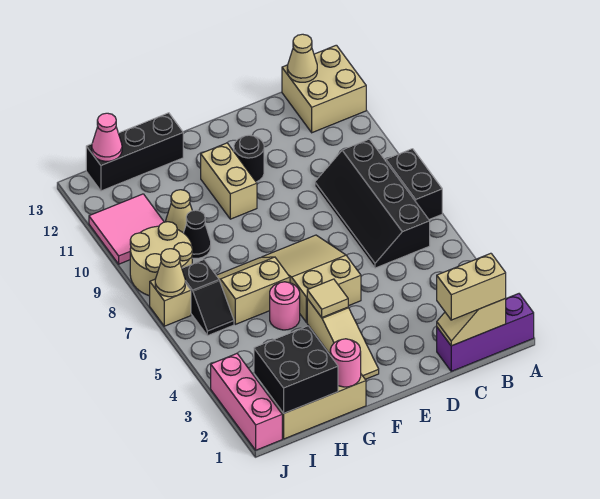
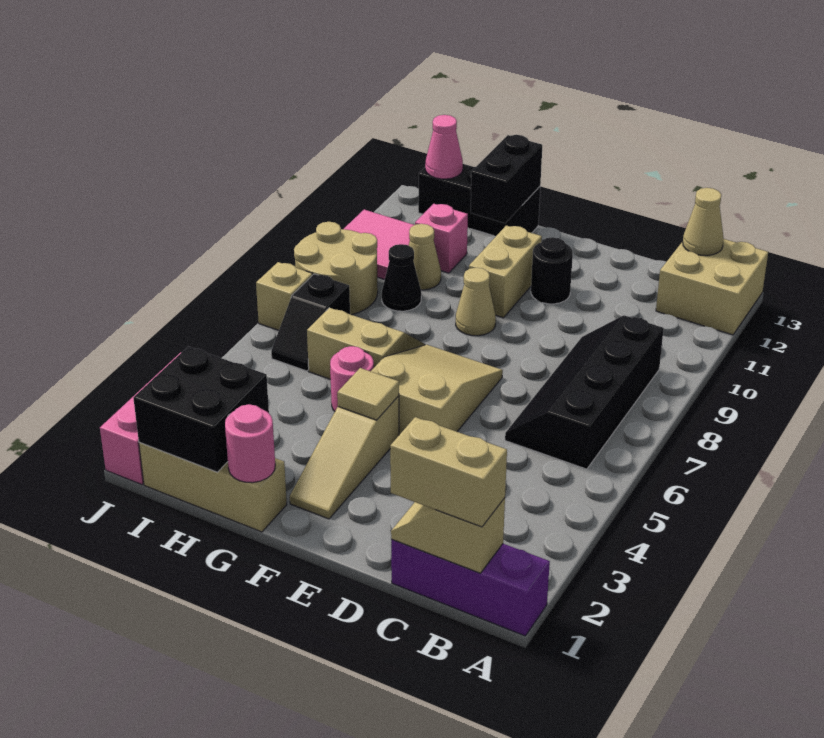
black brick A7:A8 level 1 -> black brick G12:G13 level 2
none -> pink brick H11 level 1
tan cone J7 level 2 -> tan cone F9 level 1

